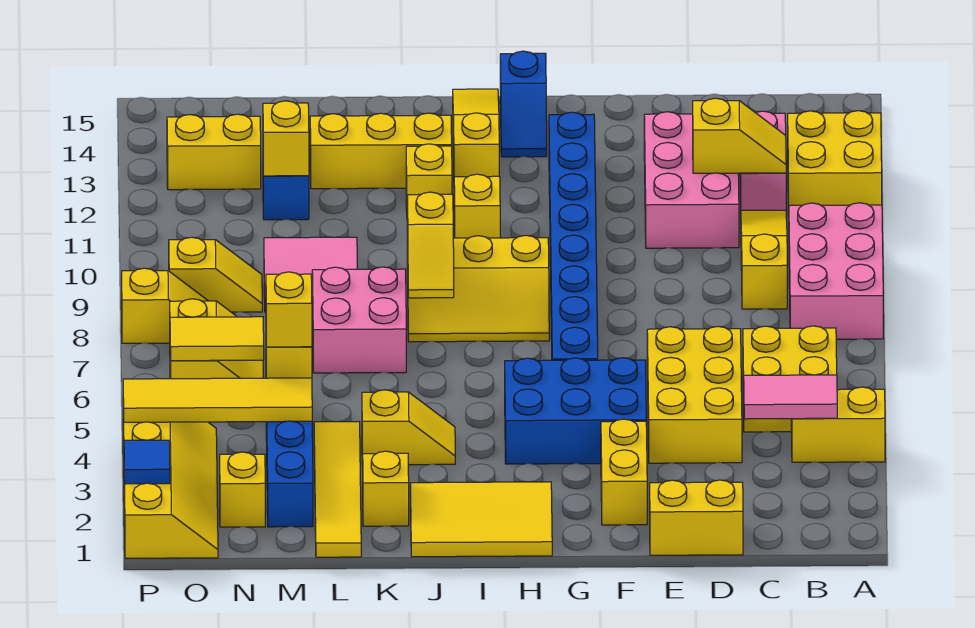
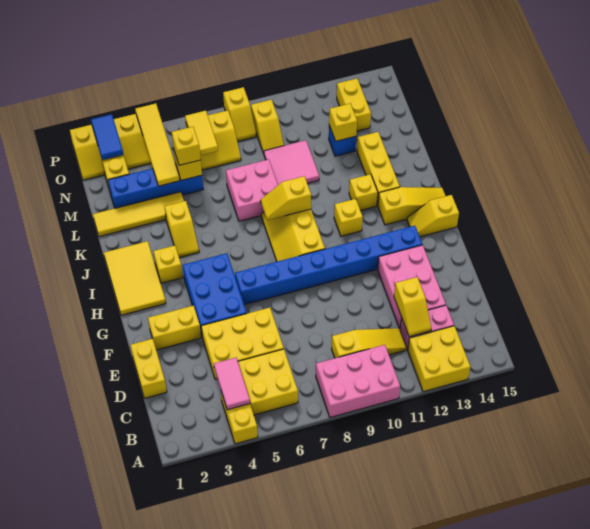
pink brick D11:E13 level 1 -> pink brick D12:F13 level 1
blue slope H14:H15 level 1 top 15 -> yellow slope H14:H15 level 1 top 15
yellow brick K2 level 1 -> yellow brick I3 level 1
blue tile P2 level 2 -> blue tile O2:P2 level 2

